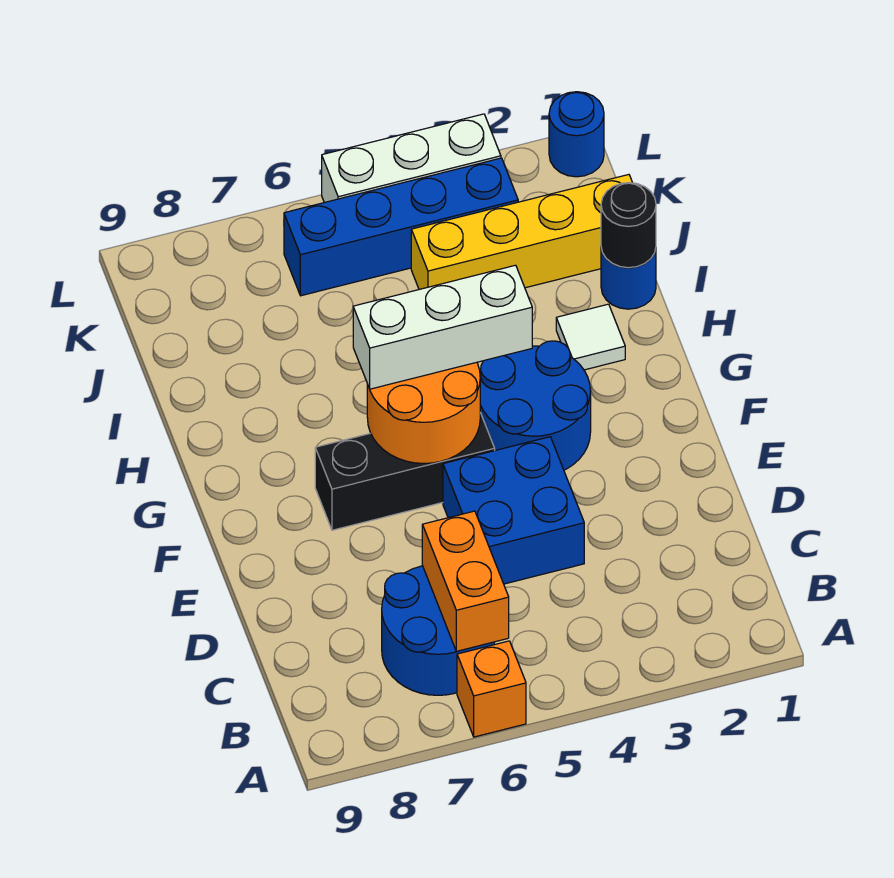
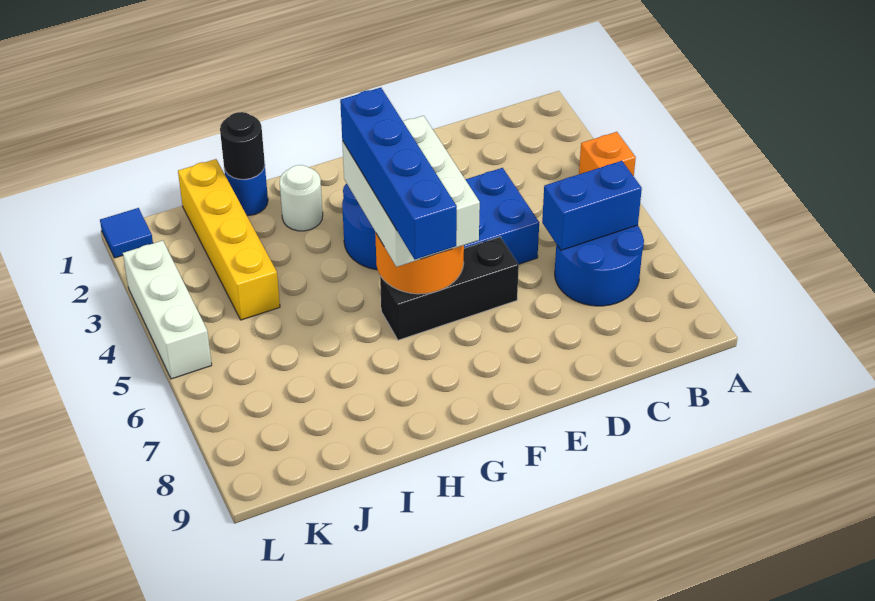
orange brick A6 level 1 -> orange brick A4 level 1
orange brick B6:C6 level 2 -> blue brick B6:C6 level 2
black brick F5:F7 level 1 -> black brick E6:G6 level 1
white brick G4:G6 level 3 -> white brick F4:G6 level 3
white tile H2 level 1 -> white round brick H2 level 1
blue brick K3:K6 level 1 -> blue brick G4:G7 level 4
blue round brick L1 level 1 -> blue tile L1 level 1

